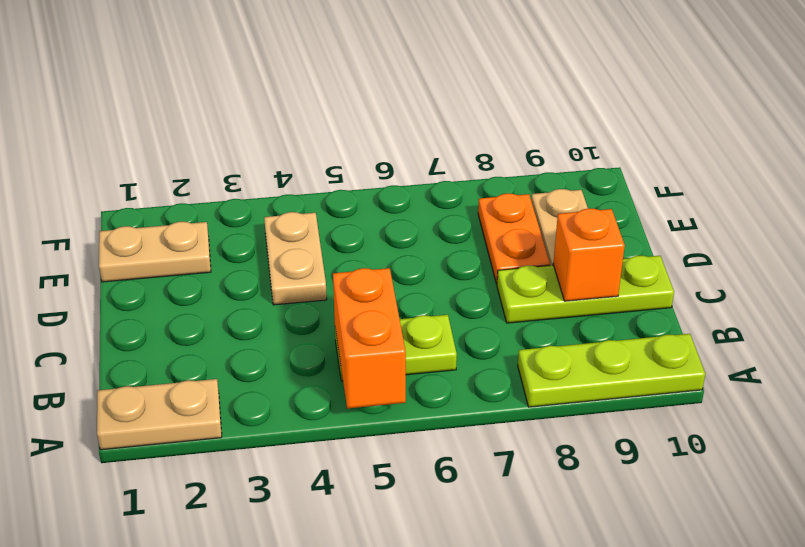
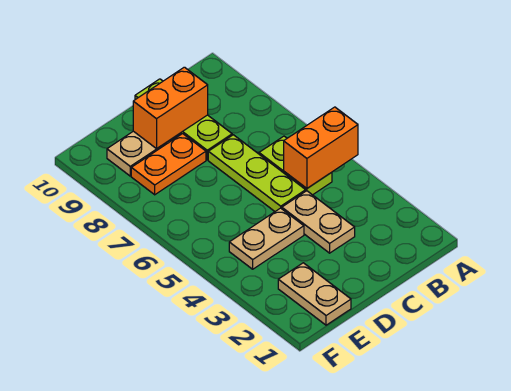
tan plate A1:A2 level 1 -> tan plate C3:C4 level 1
lime plate A8:A10 level 1 -> lime plate C5:C7 level 1
orange brick C9 level 2 -> orange brick C9:D9 level 2

